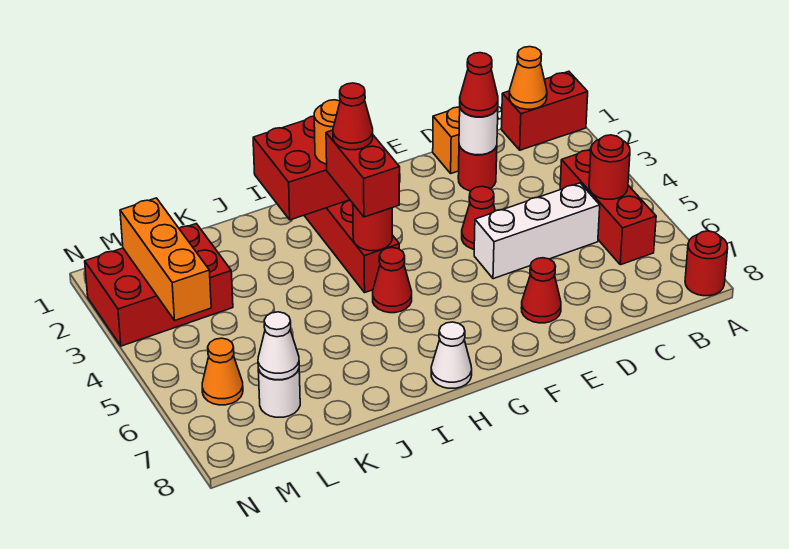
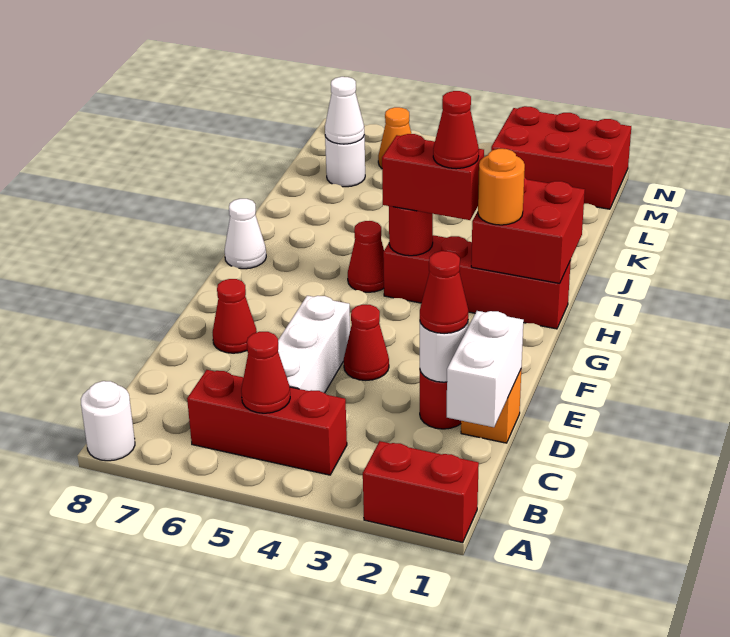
red brick A1:B1 level 1 -> red brick A1:A2 level 1
red round brick A8 level 1 -> white round brick A8 level 1
orange cone B1 level 2 -> none
red round brick B5 level 2 -> red cone B5 level 2
none -> white brick C1:D1 level 2
red brick L2:N3 level 1 -> red brick M1:N3 level 1
orange brick M2:M4 level 2 -> none

